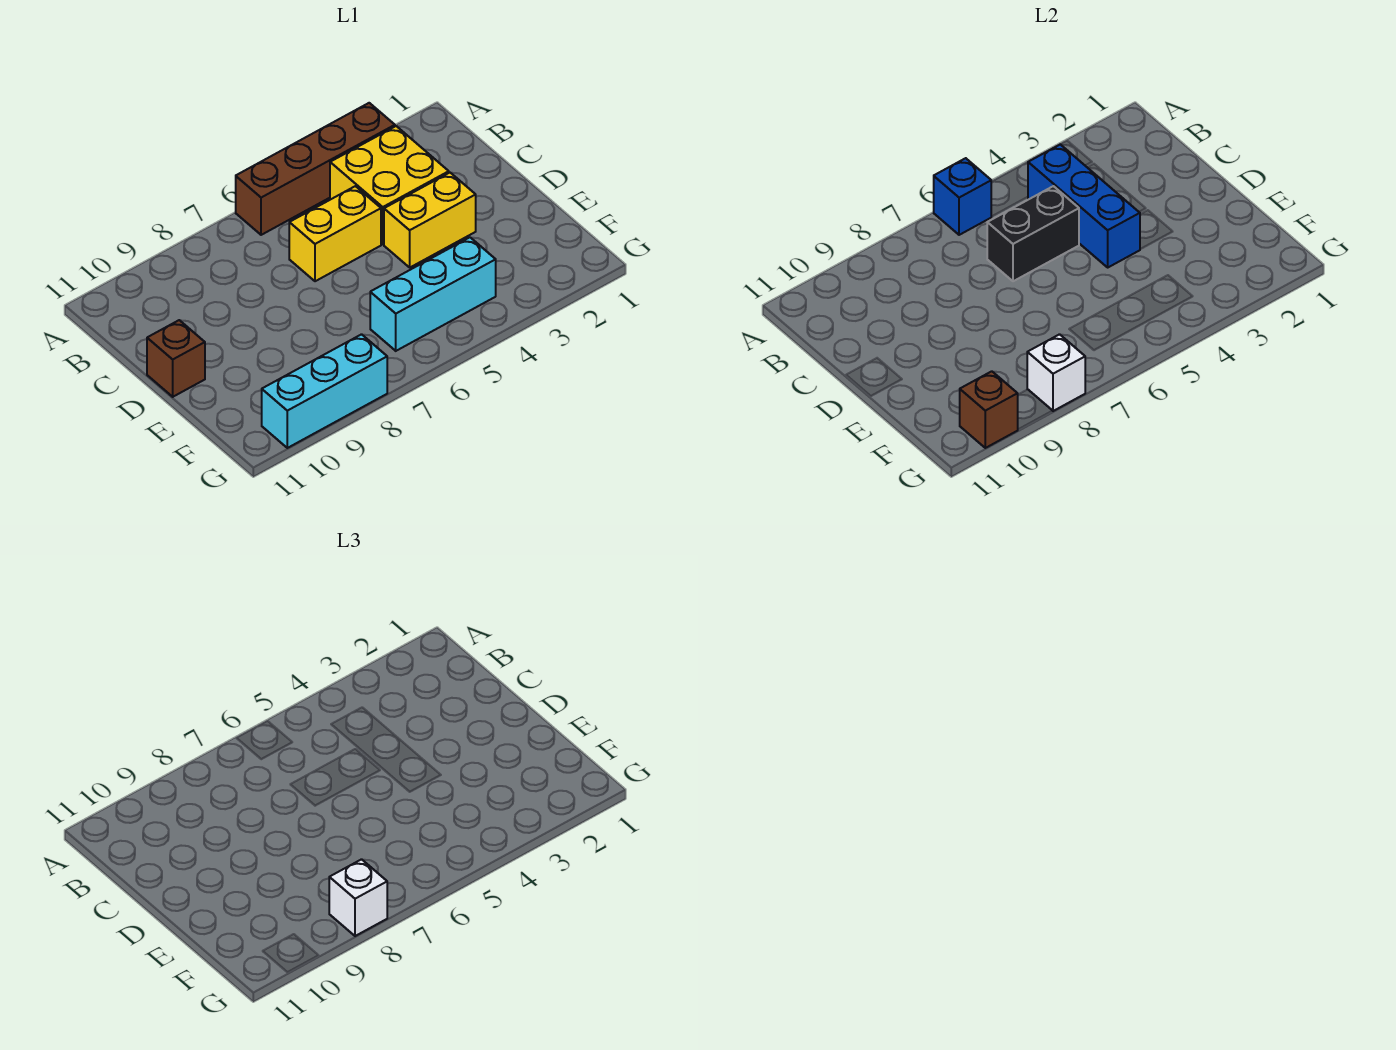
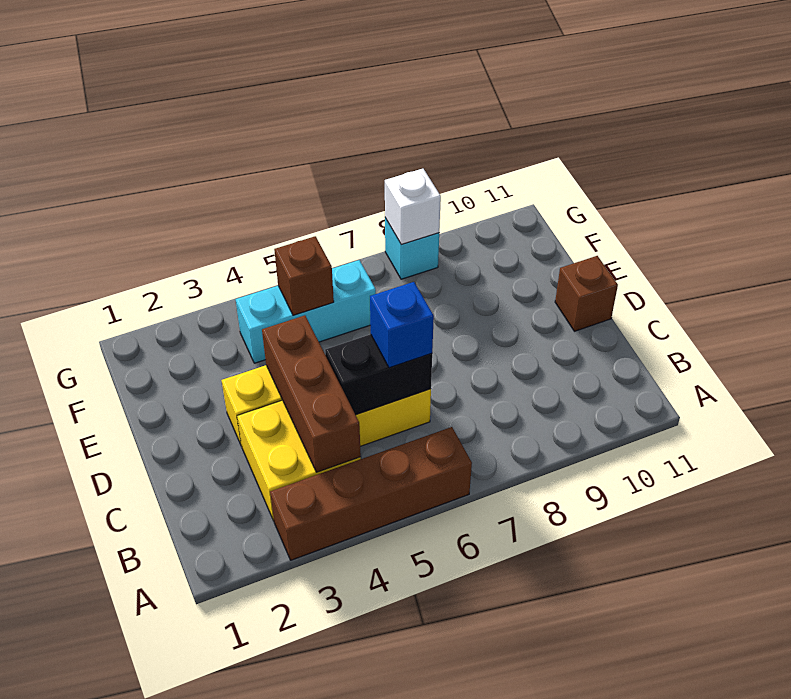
blue brick A6 level 2 -> blue brick C6 level 3
blue brick B4:D4 level 2 -> brown brick B4:D4 level 2
cyan brick G8:G10 level 1 -> cyan brick G8 level 1
white brick G8 level 3 -> none
brown brick G10 level 2 -> brown brick F5 level 2

